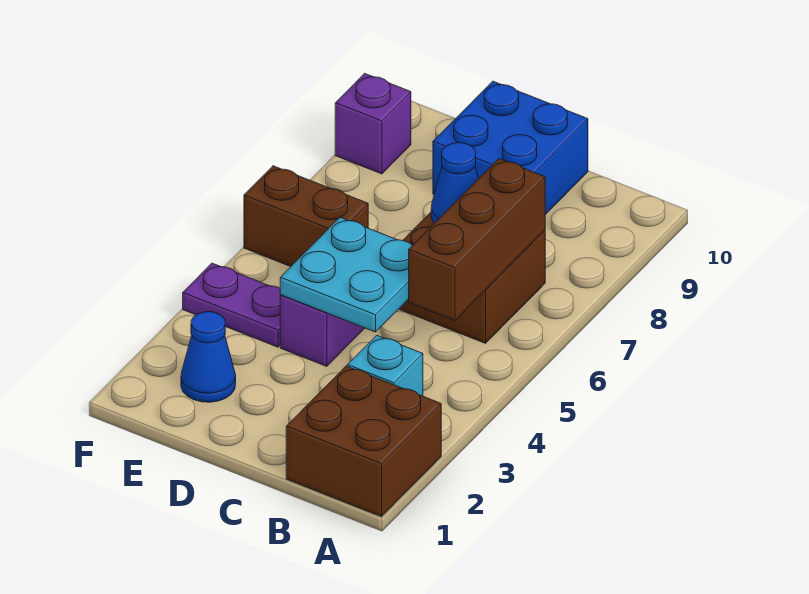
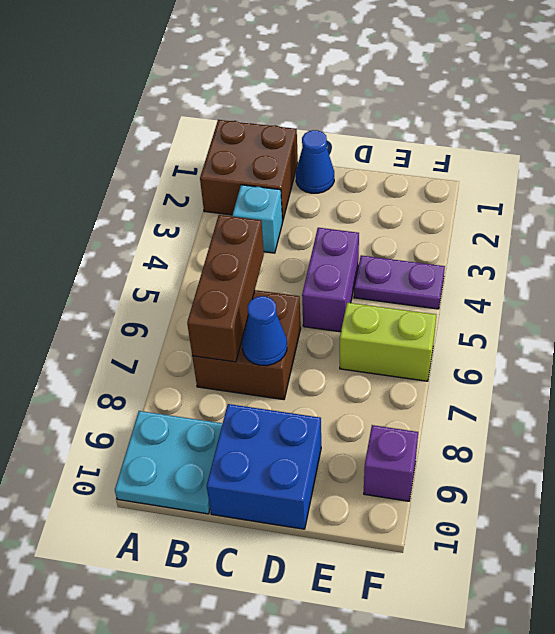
cyan plate C4:D5 level 2 -> cyan plate A9:B10 level 1
blue cone E2 level 1 -> blue cone C1 level 1
brown brick E6:F6 level 1 -> lime brick E6:F6 level 1

